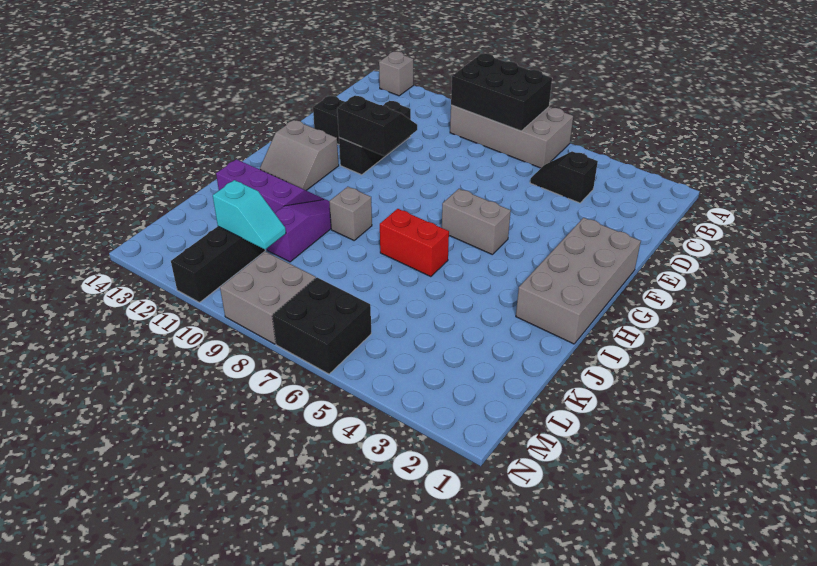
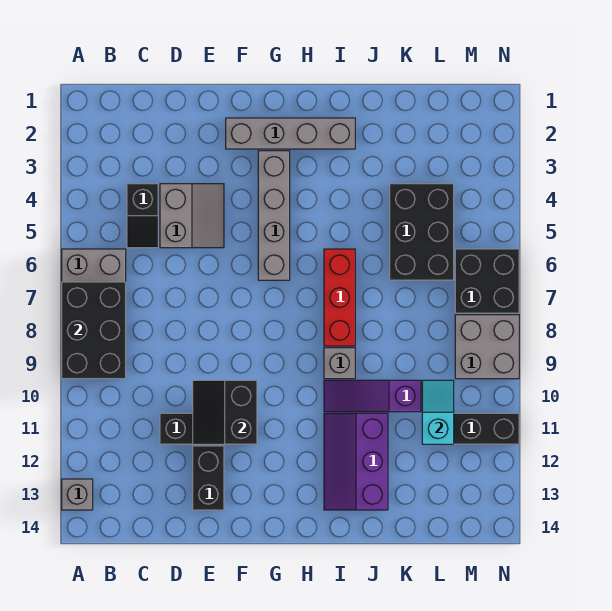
grey brick F1:I2 level 1 -> grey brick F2:I2 level 1
grey brick G5:G6 level 1 -> grey brick G3:G6 level 1
grey slope G12:H13 level 1 top G -> grey slope D4:E5 level 1 top D
red brick I6:I7 level 1 -> red brick I6:I8 level 1
none -> black brick K4:L6 level 1

